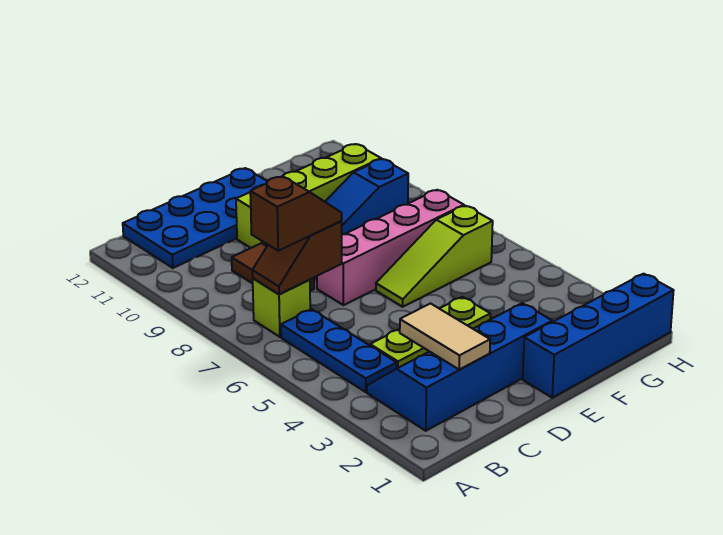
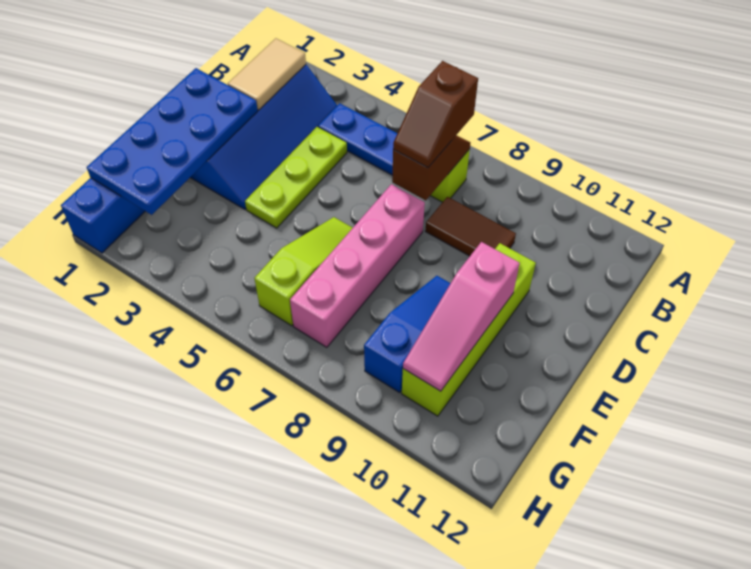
blue plate B11:E12 level 1 -> blue plate D1:G2 level 2
tan tile C2:C3 level 2 -> tan tile B2:C2 level 2
none -> pink slope E10:G10 level 2 top E

